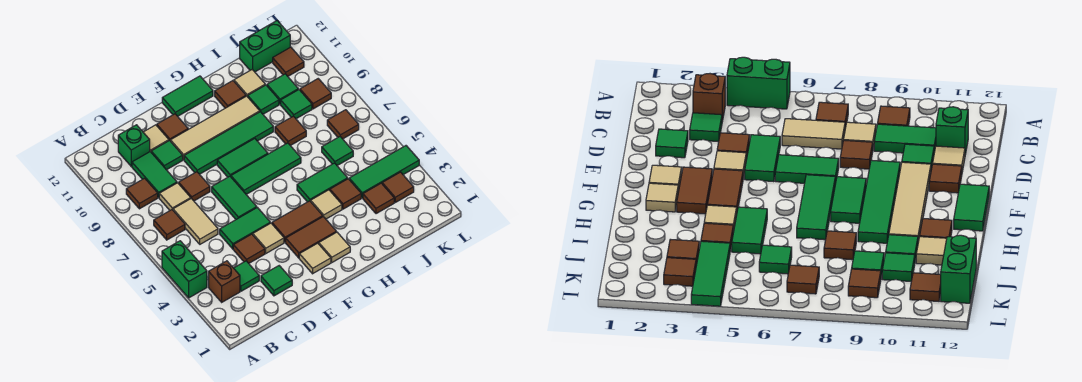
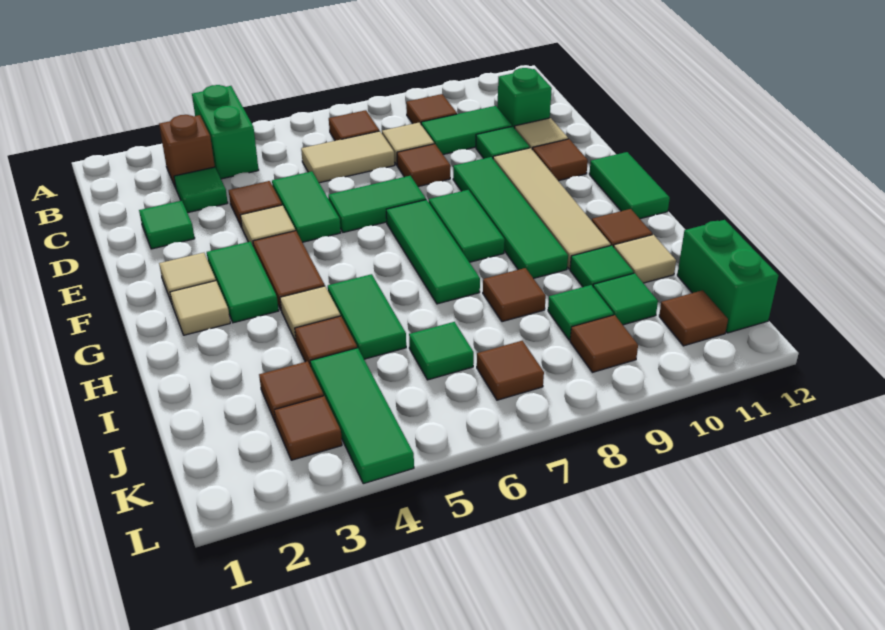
green brick A4:A5 level 1 -> green brick A4:B4 level 1
brown tile F3:G3 level 1 -> green tile F3:G3 level 1

